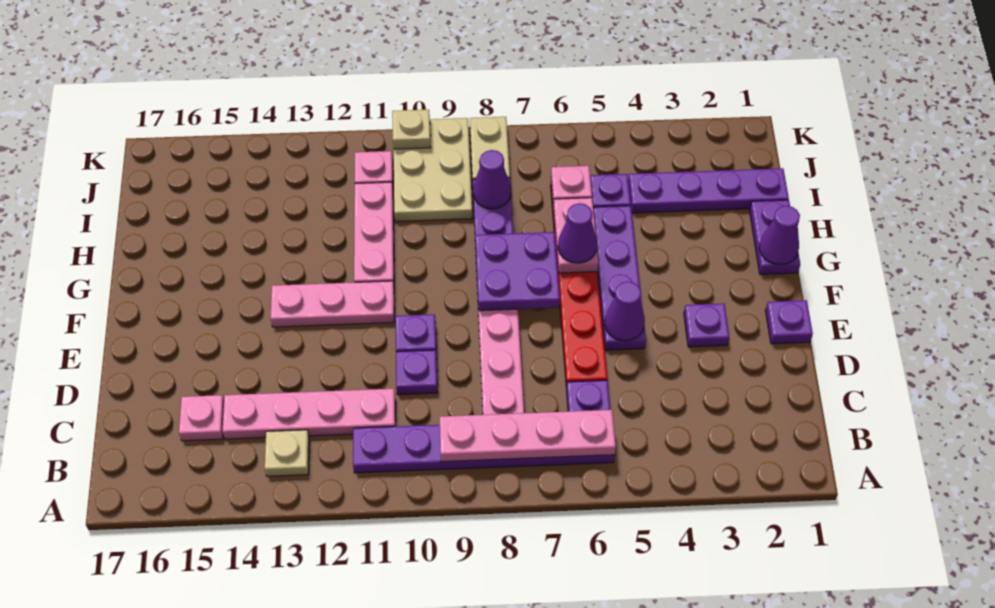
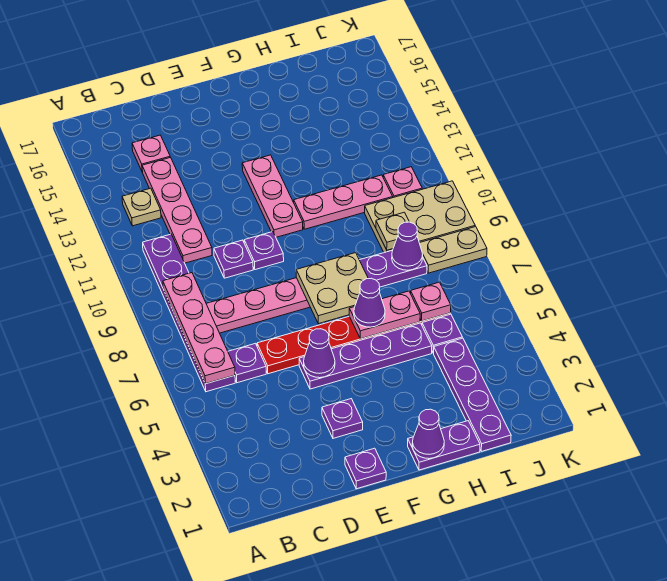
purple plate F7:G8 level 2 -> tan plate F7:G8 level 2
tan plate K10 level 2 -> tan plate I9 level 2

